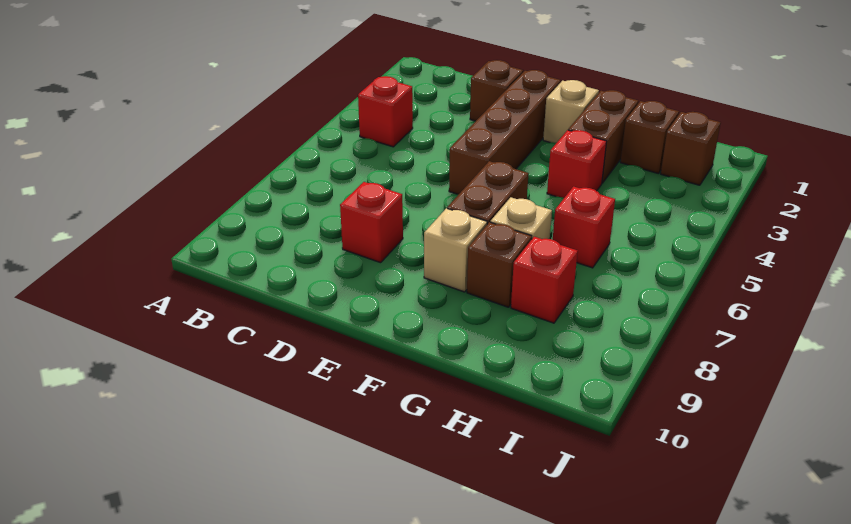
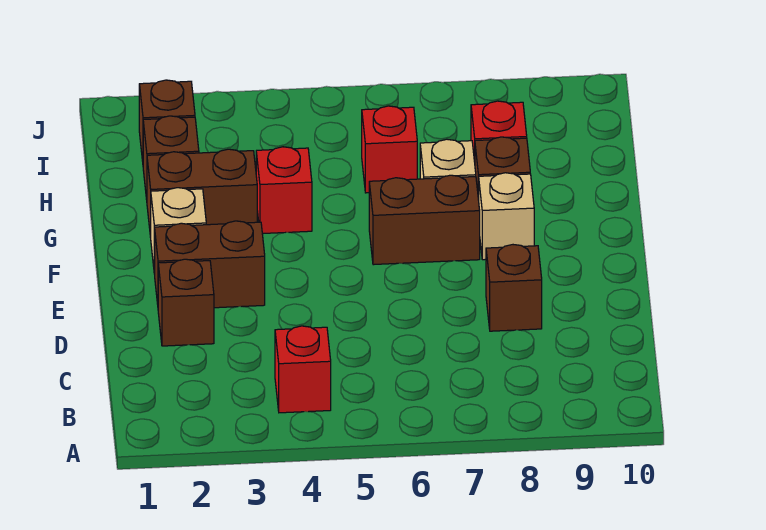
red brick D8 level 1 -> brown brick D8 level 1
brown brick E2:E5 level 1 -> brown brick E2:E3 level 1

